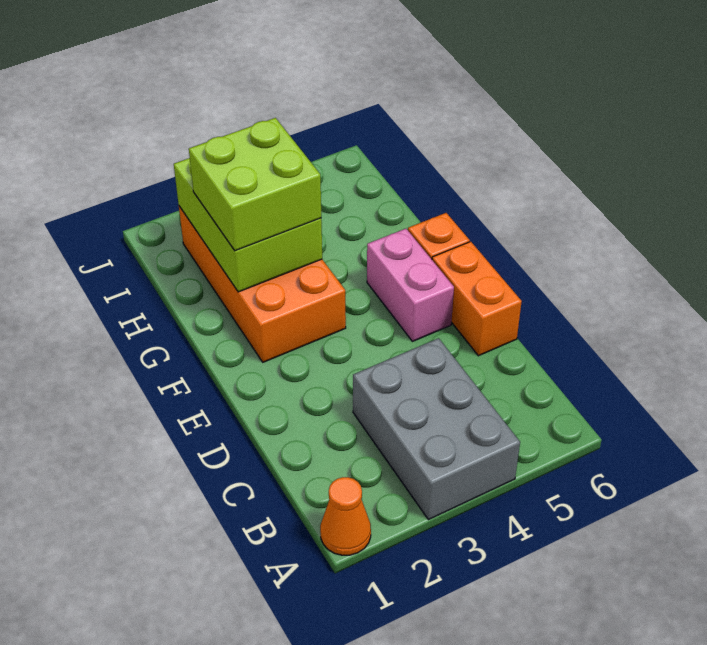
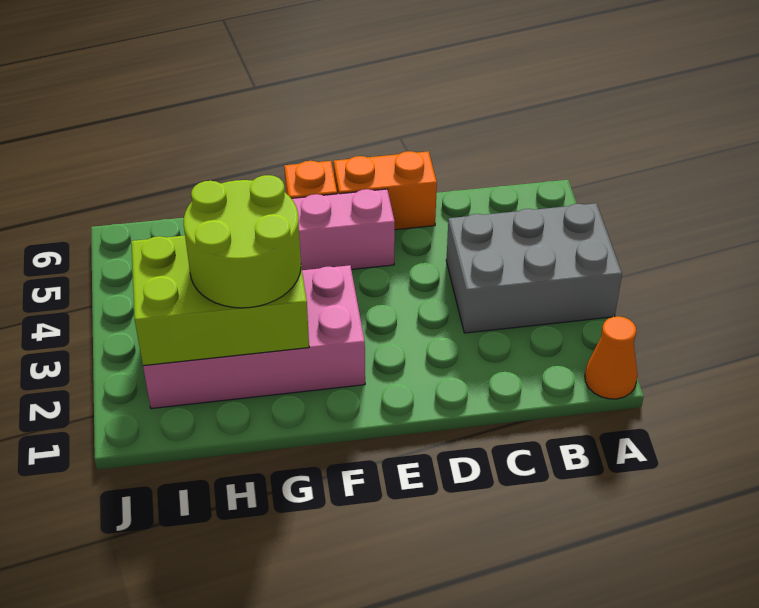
orange brick F2:I3 level 1 -> pink brick F2:I3 level 1
lime brick G2:H3 level 3 -> lime round brick G2:H3 level 3

